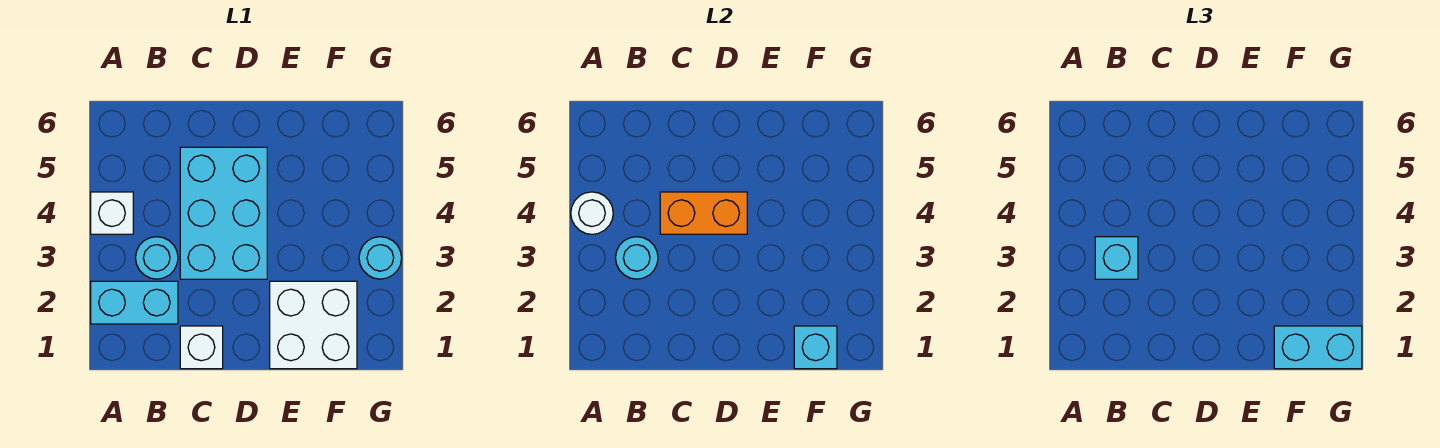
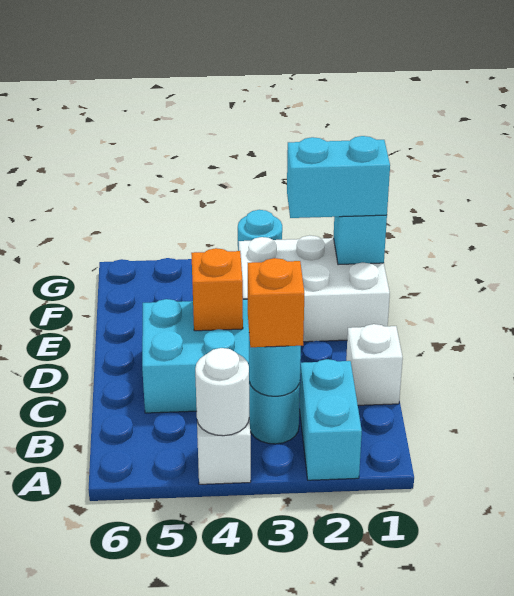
cyan brick B3 level 3 -> orange brick B3 level 3
orange brick C4:D4 level 2 -> orange brick D4 level 2
white brick E1:F2 level 1 -> white brick E1:F3 level 1
cyan brick F1:G1 level 3 -> cyan brick F1:F2 level 3

